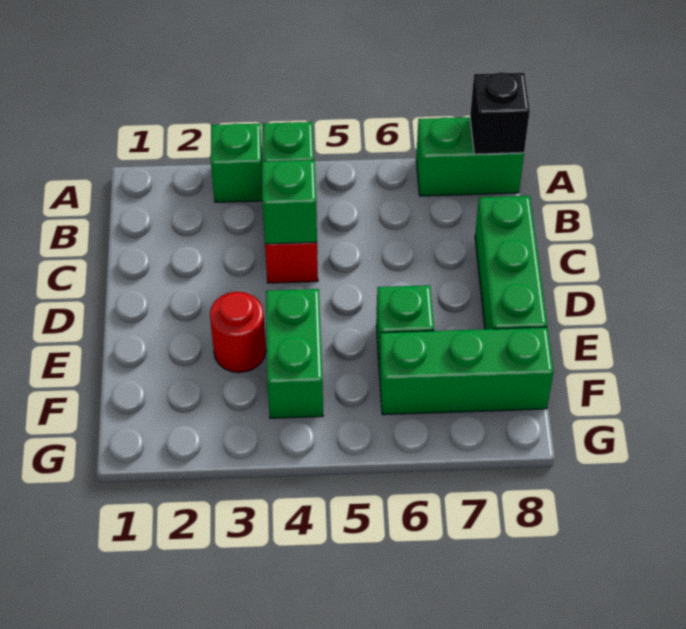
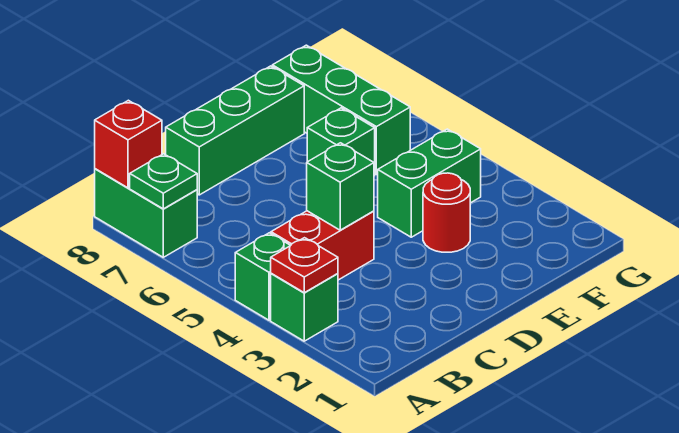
none -> red plate A3 level 2
none -> green plate A7 level 2
black brick A8 level 2 -> red brick A8 level 2

